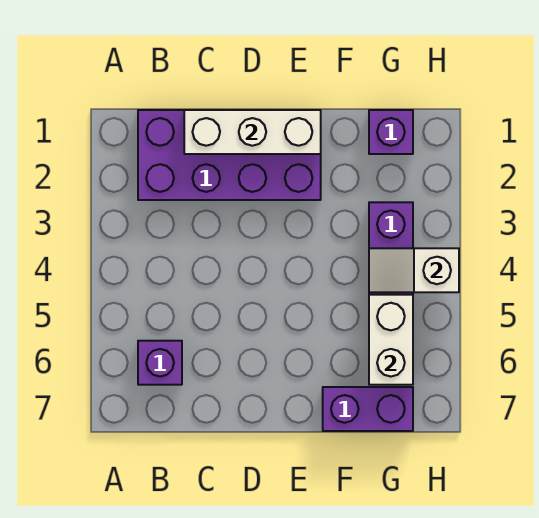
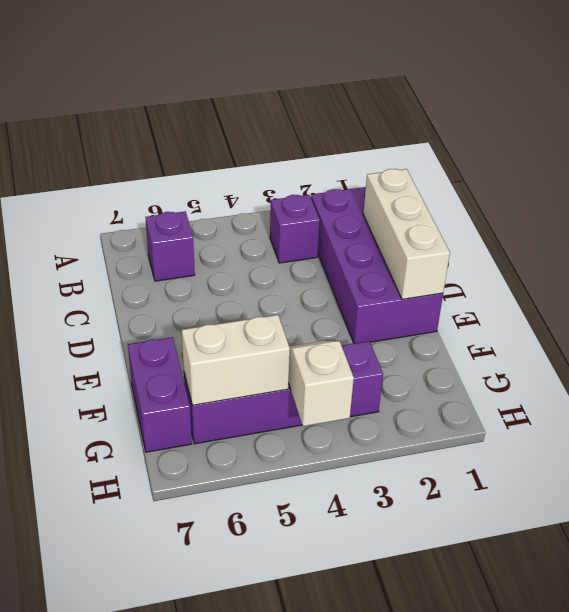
purple brick G1 level 1 -> purple brick B3 level 1

